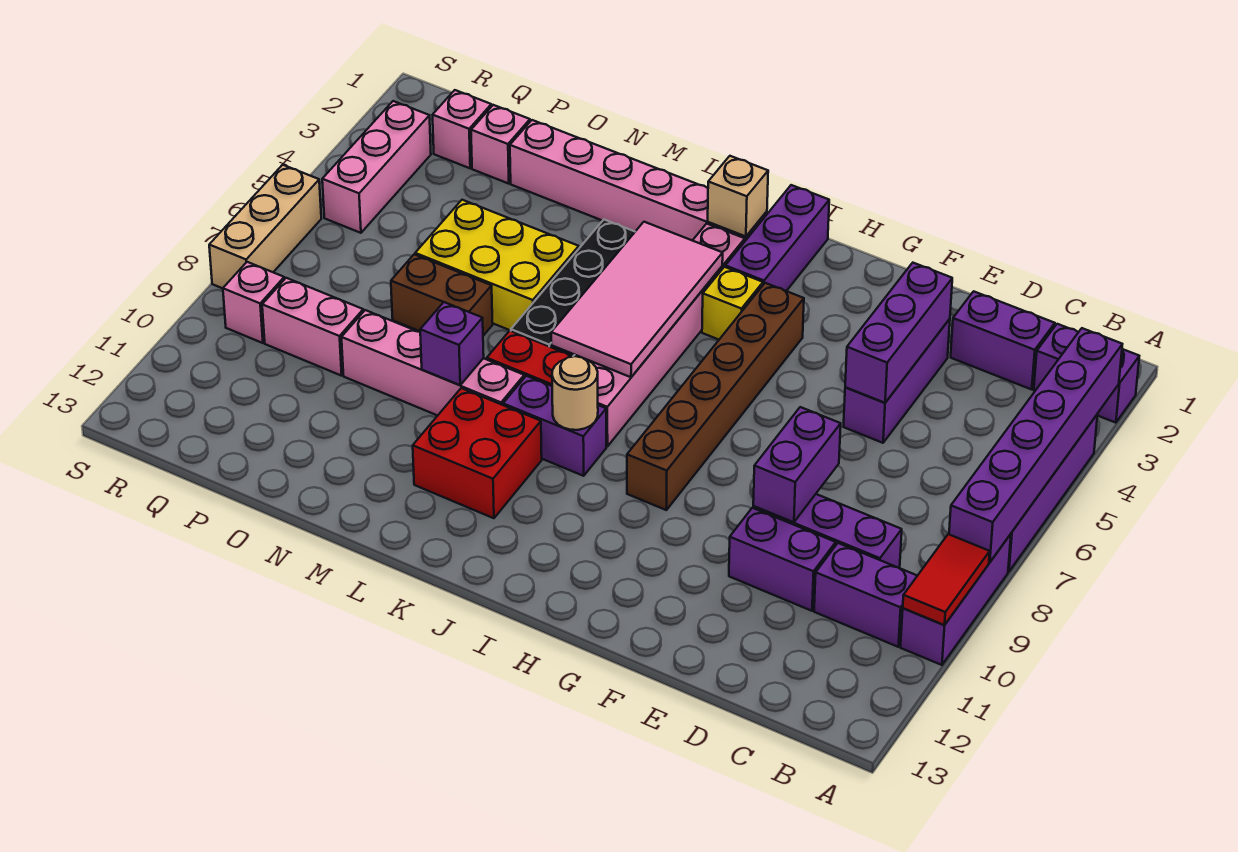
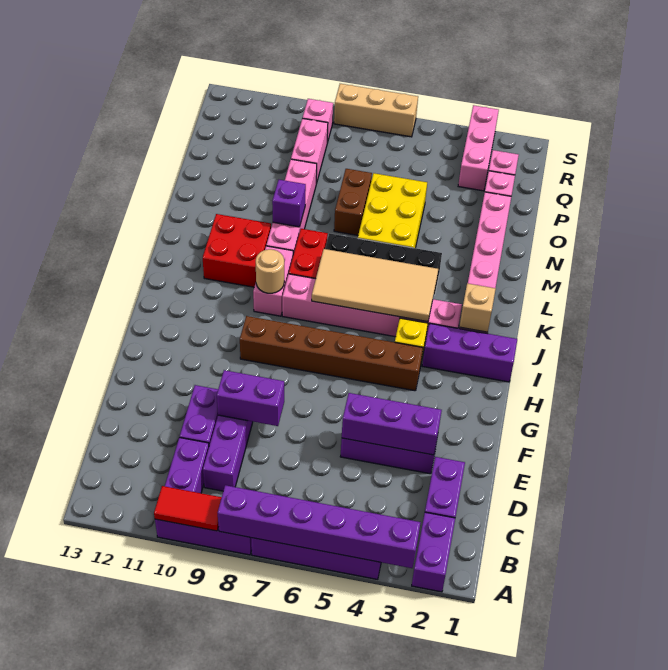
pink tile J4:K7 level 2 -> tan tile J4:K7 level 2
purple brick J9:K9 level 1 -> pink brick J9:K9 level 1
pink brick R3:R5 level 1 -> pink brick Q3:S3 level 1

